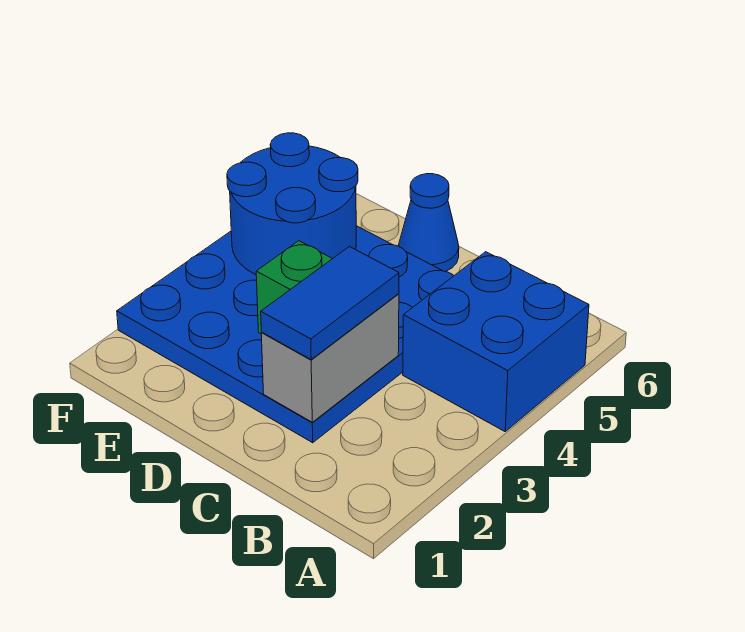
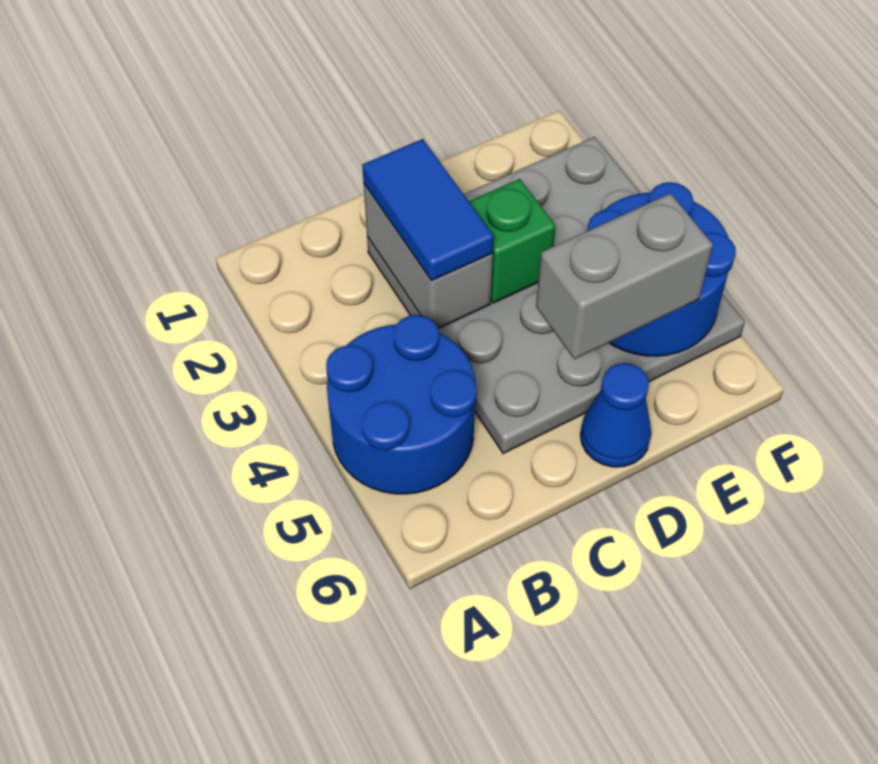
blue brick A4:B5 level 1 -> blue round brick A4:B5 level 1
blue plate C2:F5 level 1 -> grey plate C2:F5 level 1
none -> grey brick D5:E5 level 3

